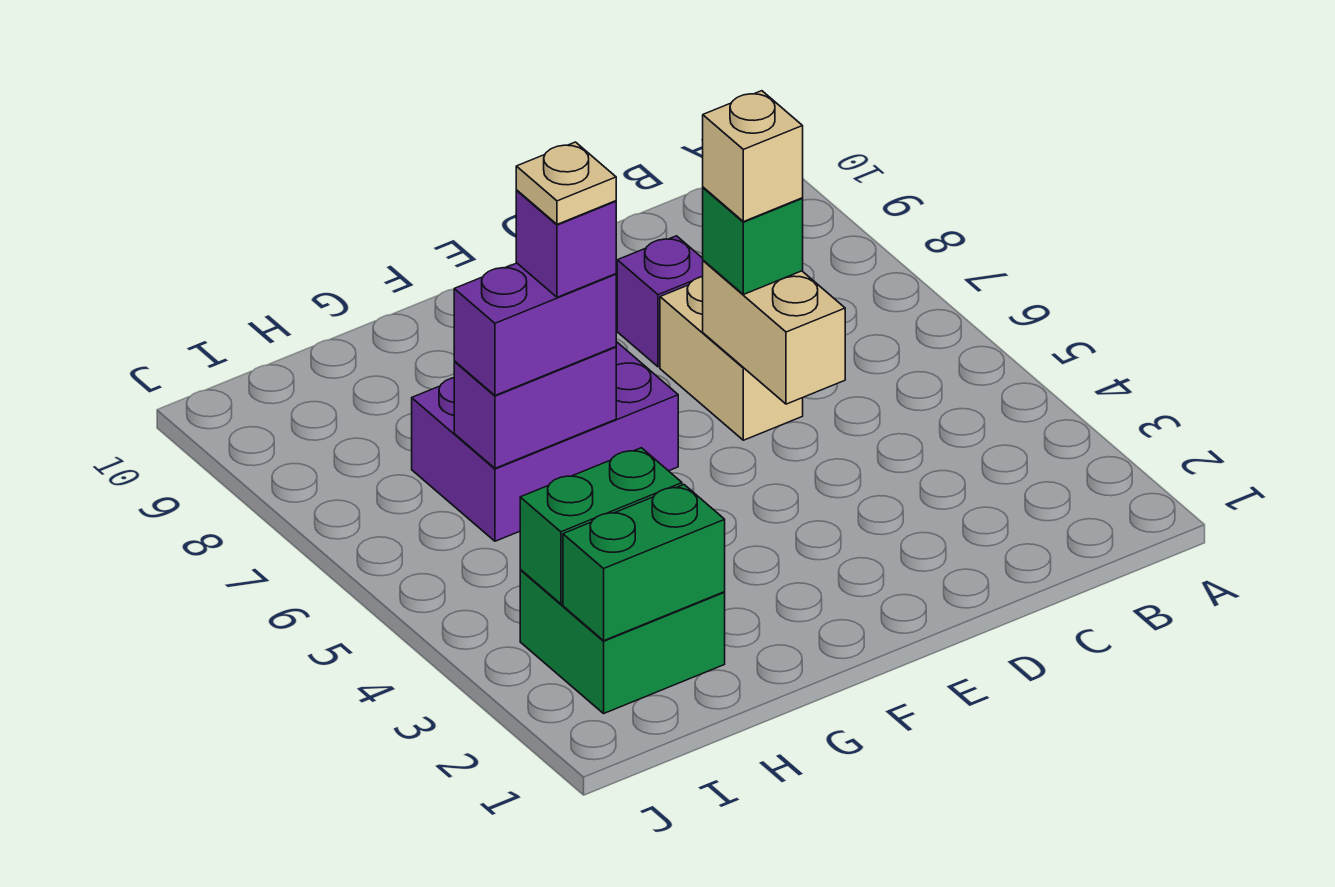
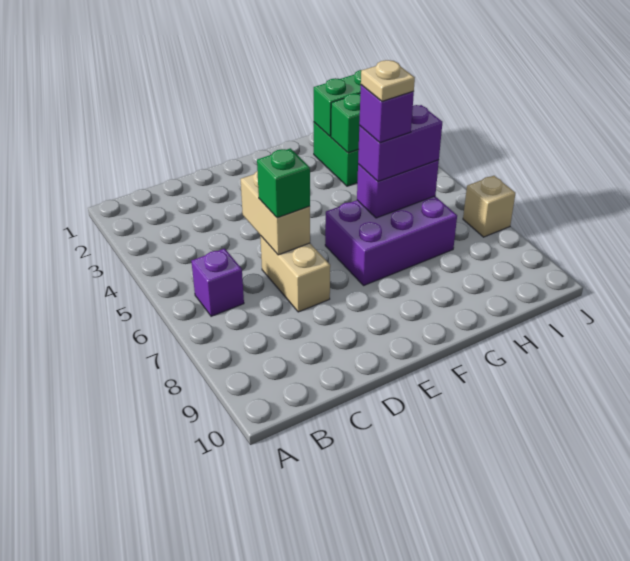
tan brick D6 level 4 -> tan brick J7 level 1
purple brick D8 level 1 -> purple brick B6 level 1

